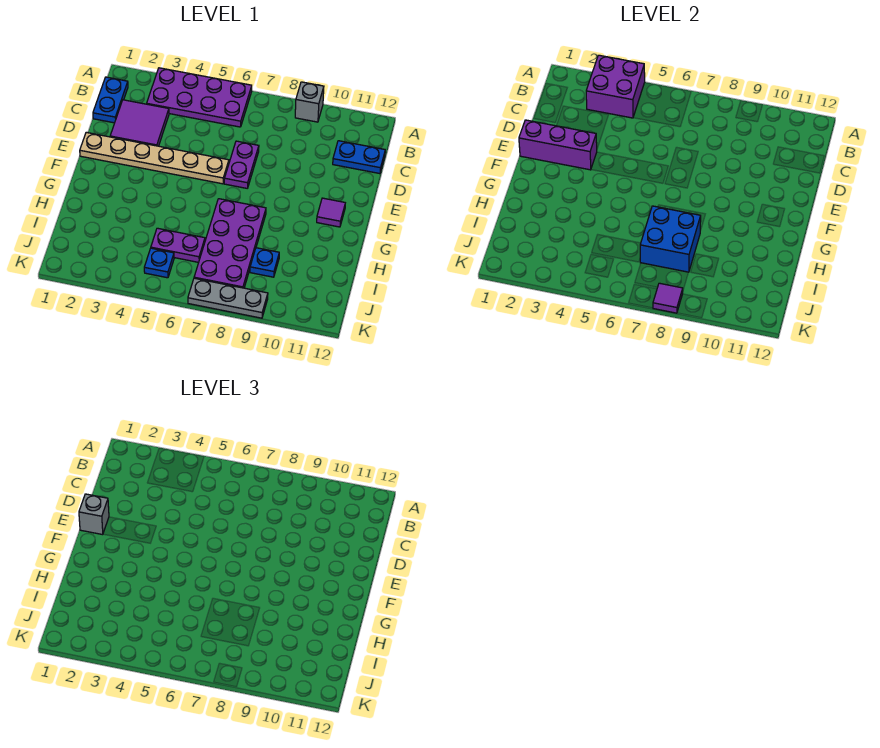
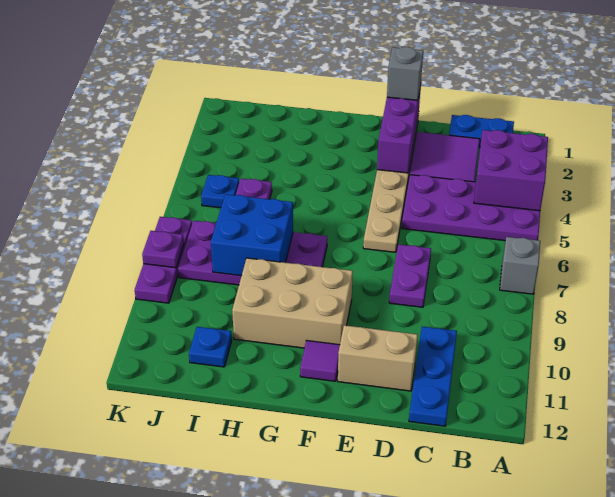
purple plate A3:B6 level 1 -> purple plate A4:D5 level 1
grey brick A9 level 1 -> grey brick A7 level 1
blue plate C11:C12 level 1 -> blue plate C10:C12 level 1
purple plate D7:E7 level 1 -> purple plate D7:D8 level 1
none -> tan brick D11:E11 level 1
none -> tan brick F9:H10 level 1
blue plate I9 level 1 -> blue plate I11 level 1
grey plate K7:K9 level 1 -> purple plate K7:K9 level 1
purple tile K8 level 2 -> purple plate K8 level 2

